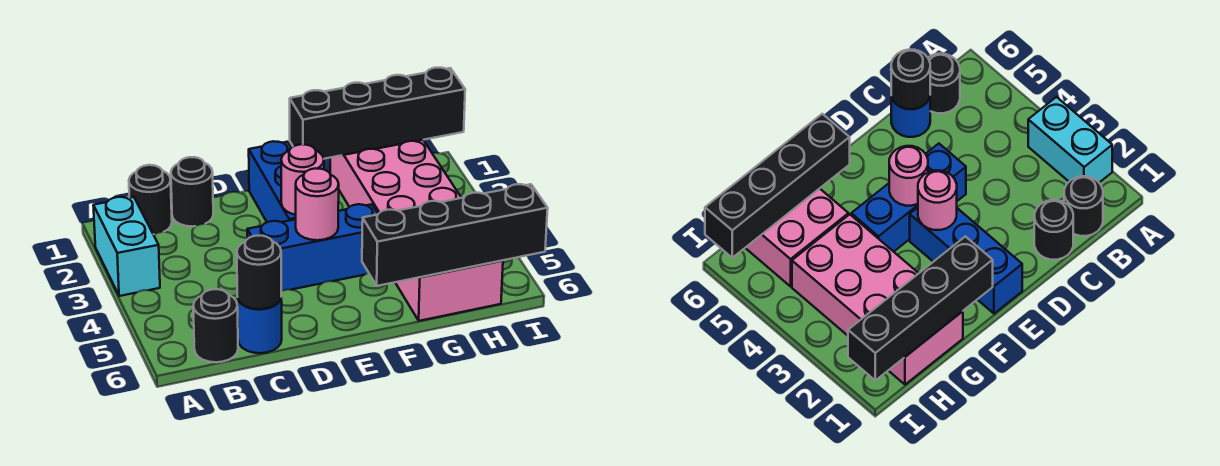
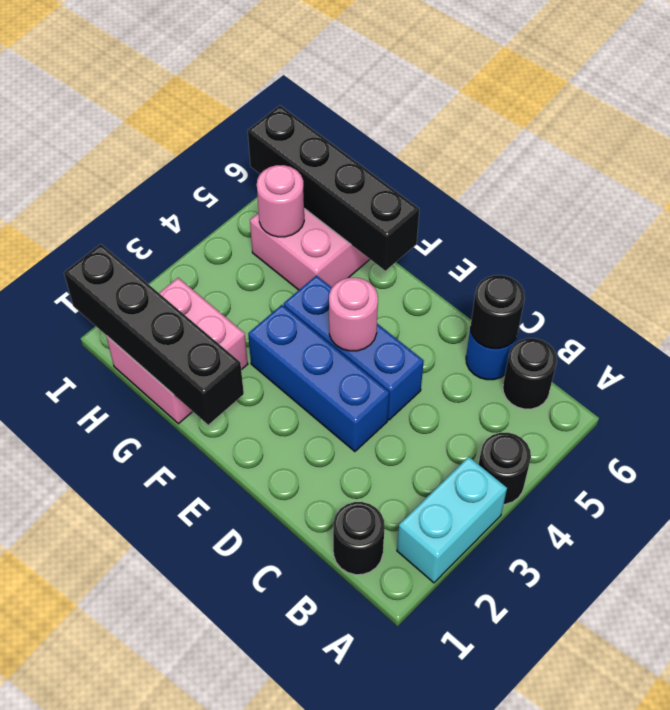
black round brick C1 level 1 -> black round brick A4 level 1
blue brick E1:E3 level 1 -> blue brick D3:F3 level 1
pink round brick E3 level 2 -> pink round brick H5 level 2
pink brick G1:H4 level 1 -> pink brick G1:H2 level 1

